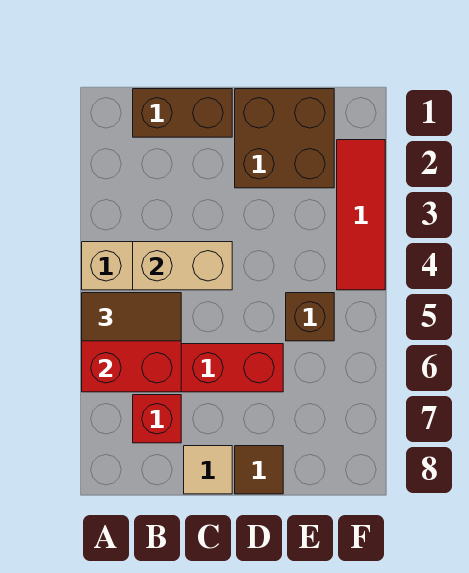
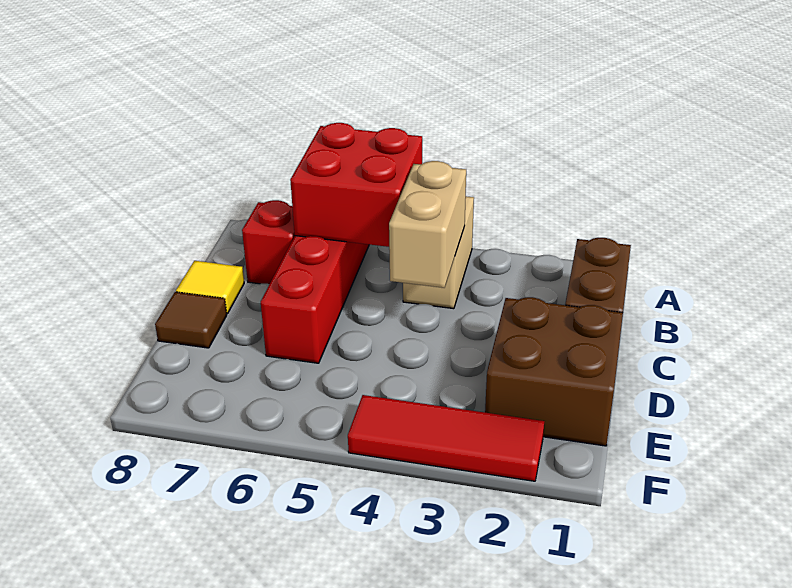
brown tile A5:B5 level 3 -> none
tan tile C8 level 1 -> yellow tile C8 level 1
brown brick E5 level 1 -> none

